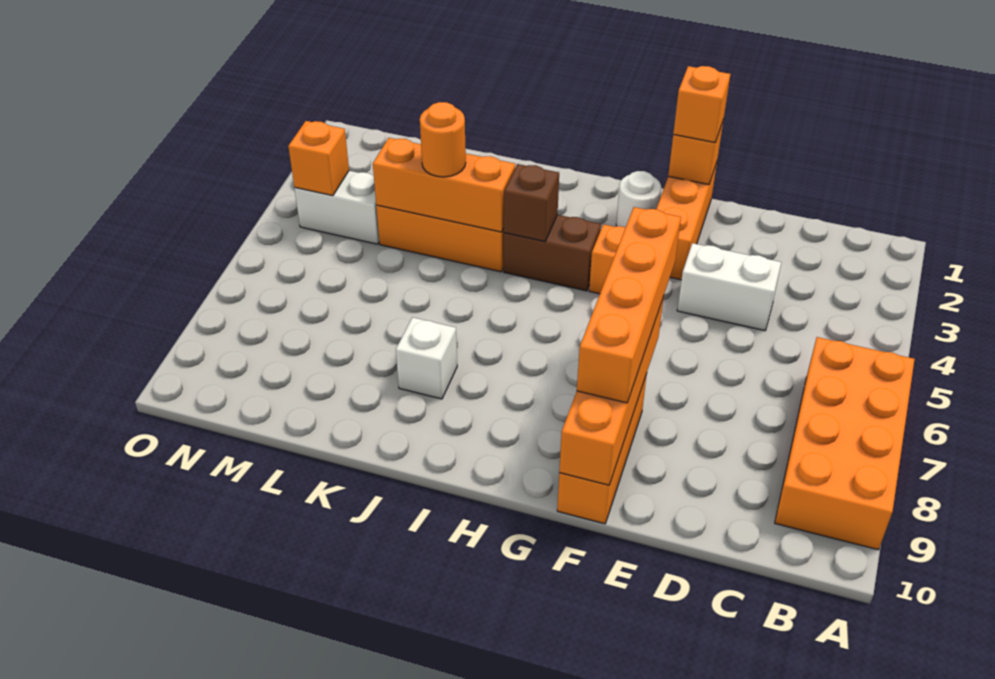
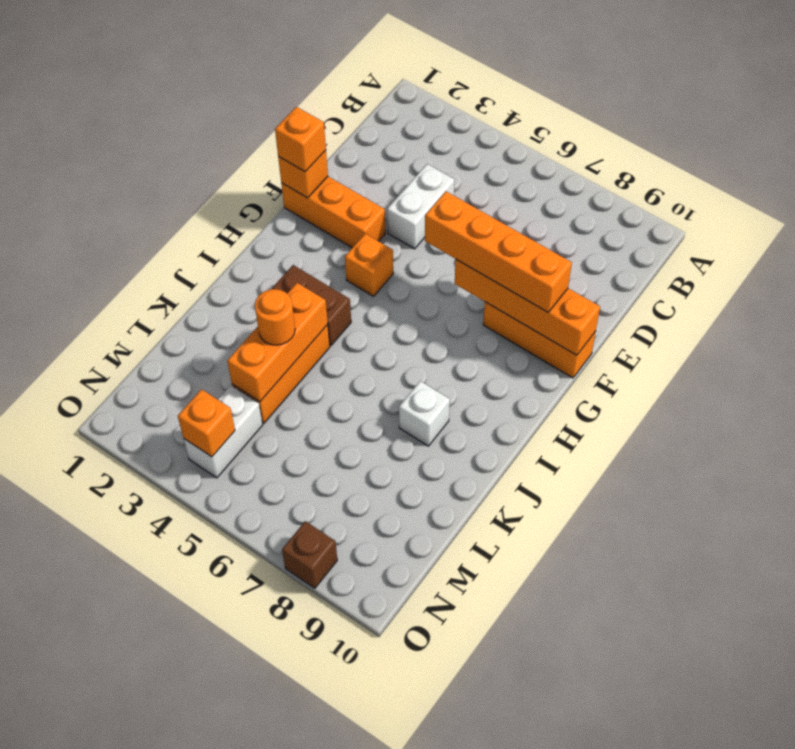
orange brick A6:B9 level 1 -> none
white round brick G2 level 1 -> none
brown brick H4:I4 level 1 -> brown brick I3:I4 level 1
brown brick I4 level 2 -> brown brick O8 level 1

